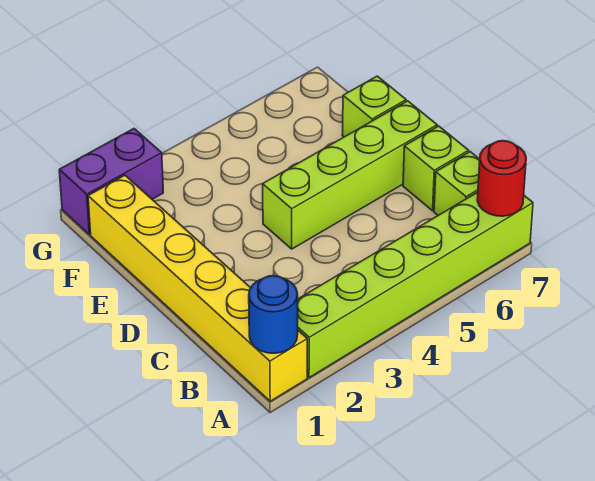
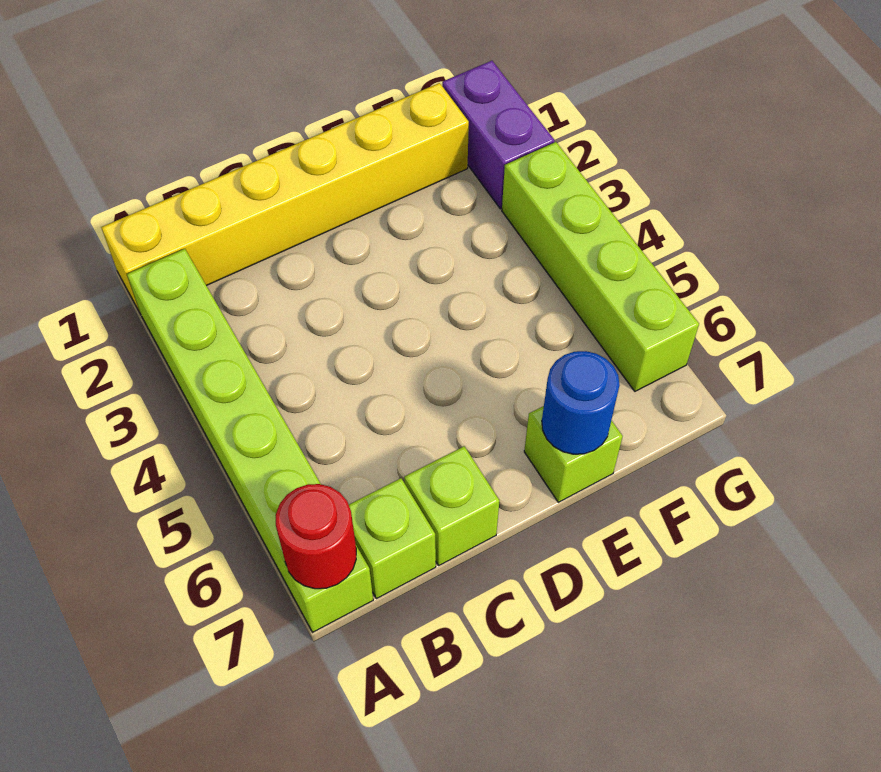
blue round brick A1 level 2 -> blue round brick E7 level 2
lime brick D4:D7 level 1 -> lime brick G3:G6 level 1

